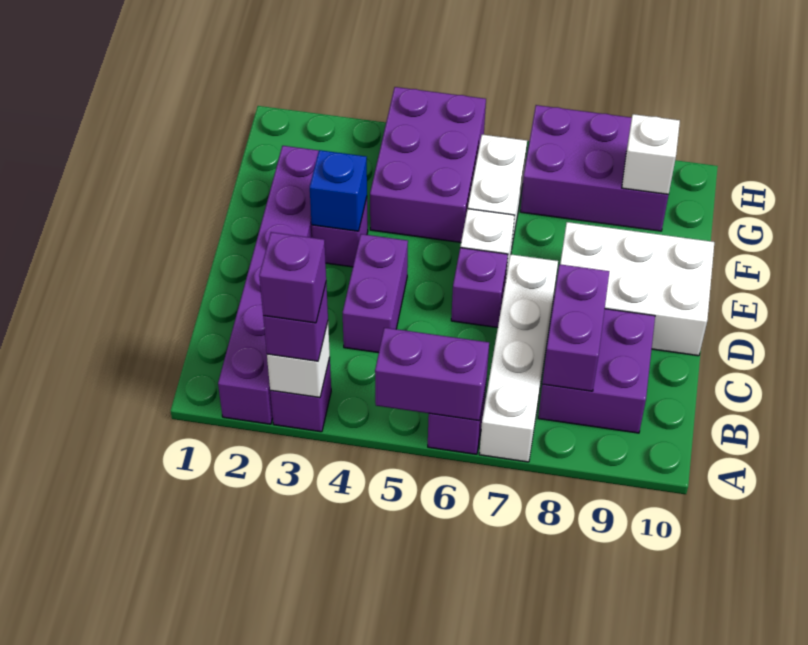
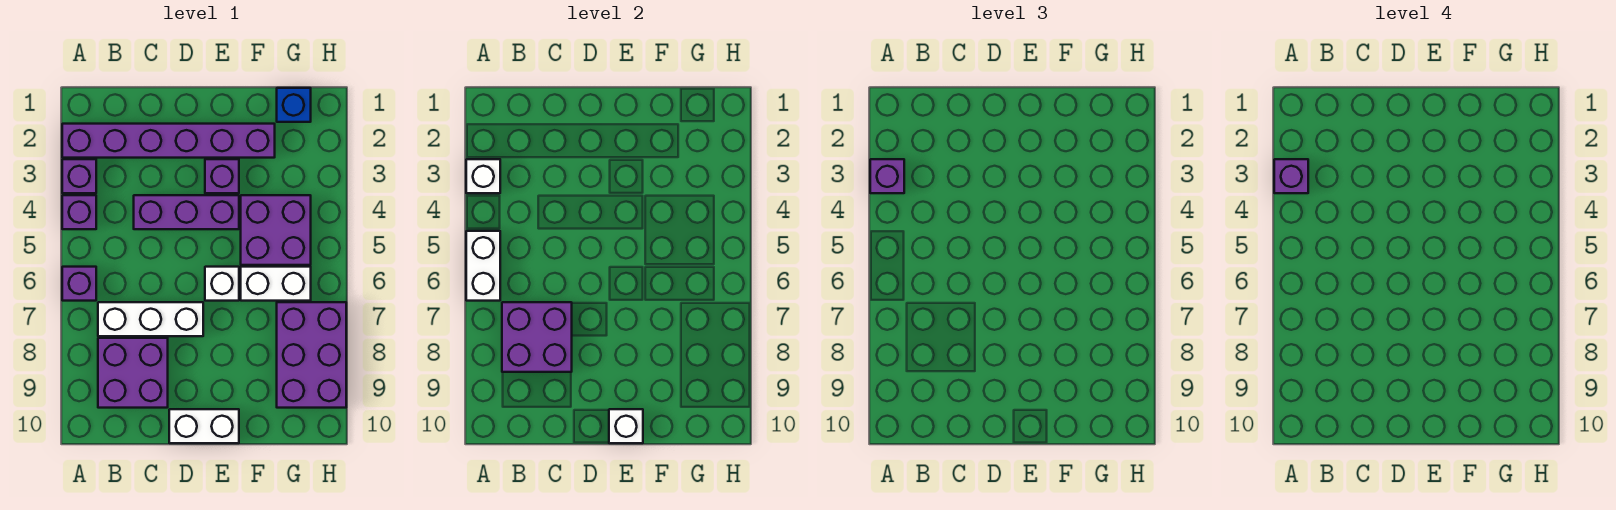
purple brick A5:A6 level 2 -> white brick A5:A6 level 2
white brick A7:D7 level 1 -> white brick B7:D7 level 1
purple brick B8:C8 level 2 -> purple brick B7:C8 level 2
purple brick C4:D4 level 1 -> purple brick C4:E4 level 1
purple brick D6 level 1 -> purple brick A4 level 1
white brick D8:E10 level 1 -> white brick D10:E10 level 1
blue brick E3 level 2 -> blue brick G1 level 1
purple brick F4:H5 level 1 -> purple brick F4:G5 level 1
white brick G9 level 2 -> white brick E10 level 2

